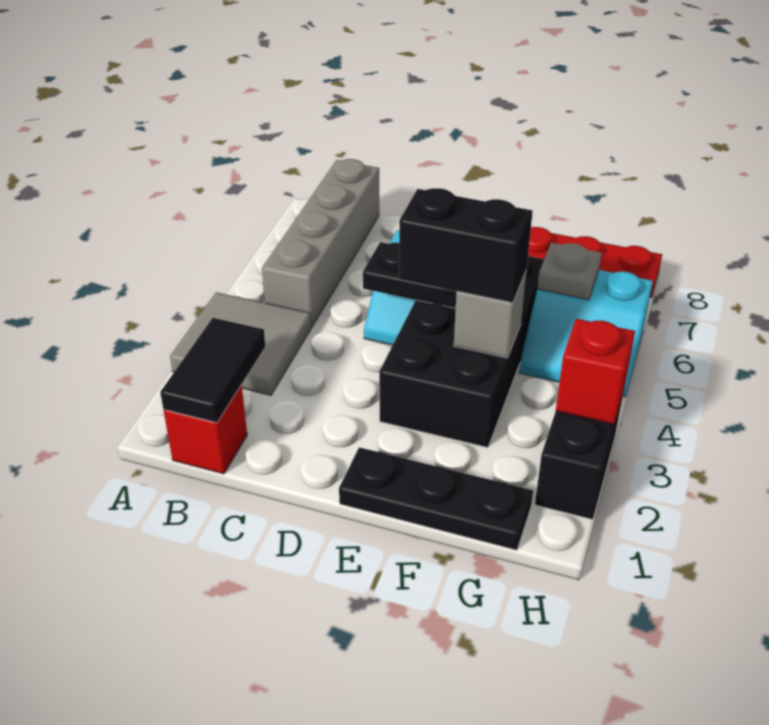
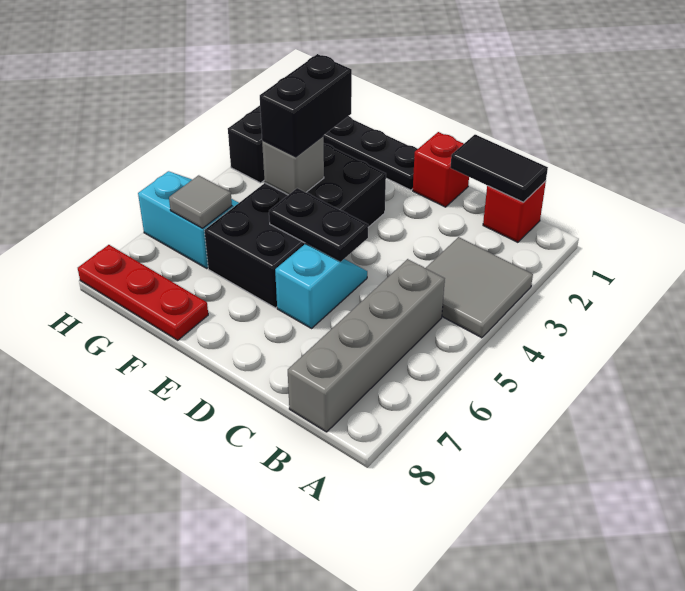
black tile B1:B2 level 2 -> black tile B1:C1 level 2
black brick E4:F4 level 3 -> black brick F3:F4 level 3
grey plate G6 level 2 -> grey tile G6 level 2
red brick H3 level 2 -> red brick D1 level 1

